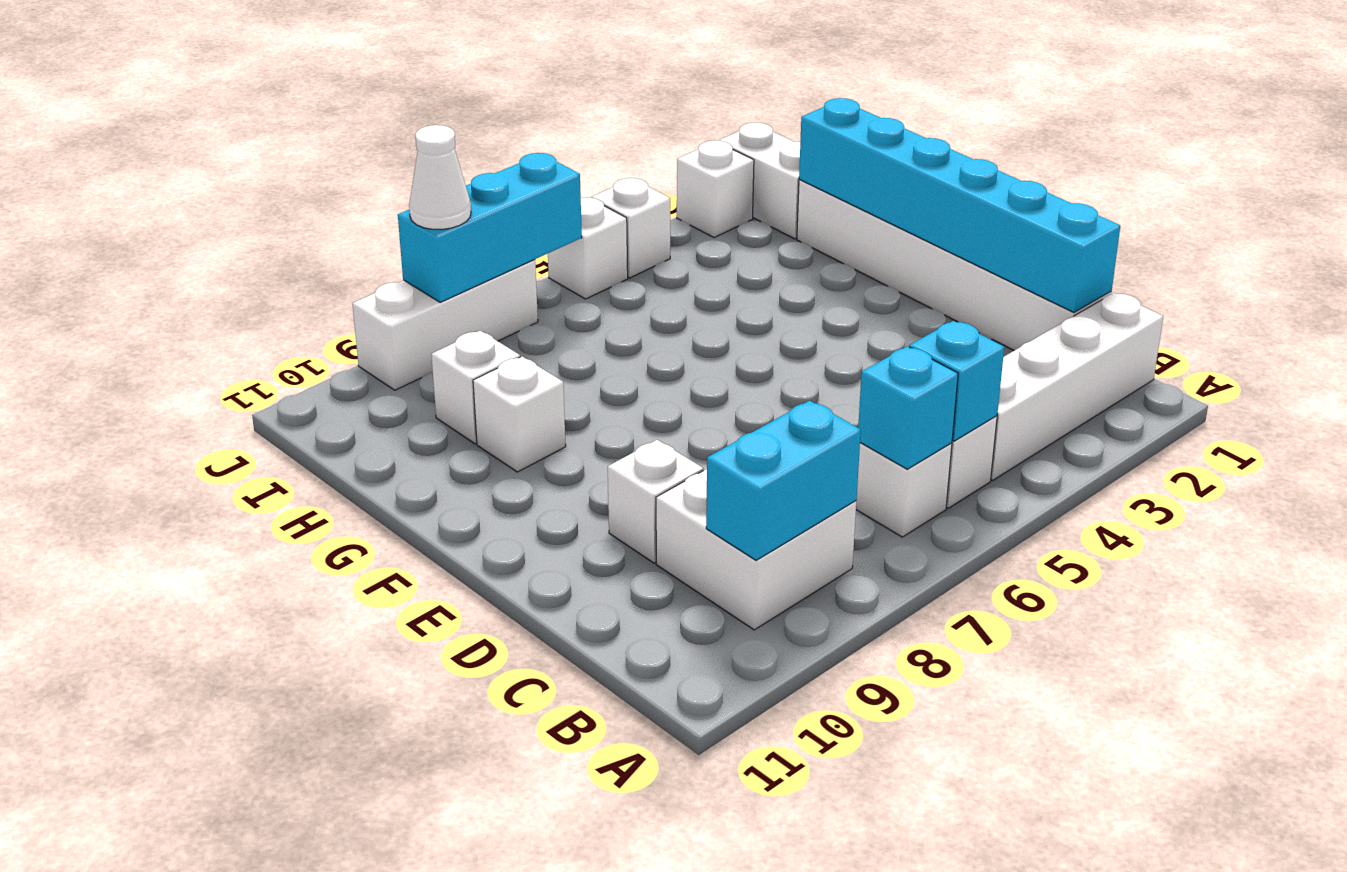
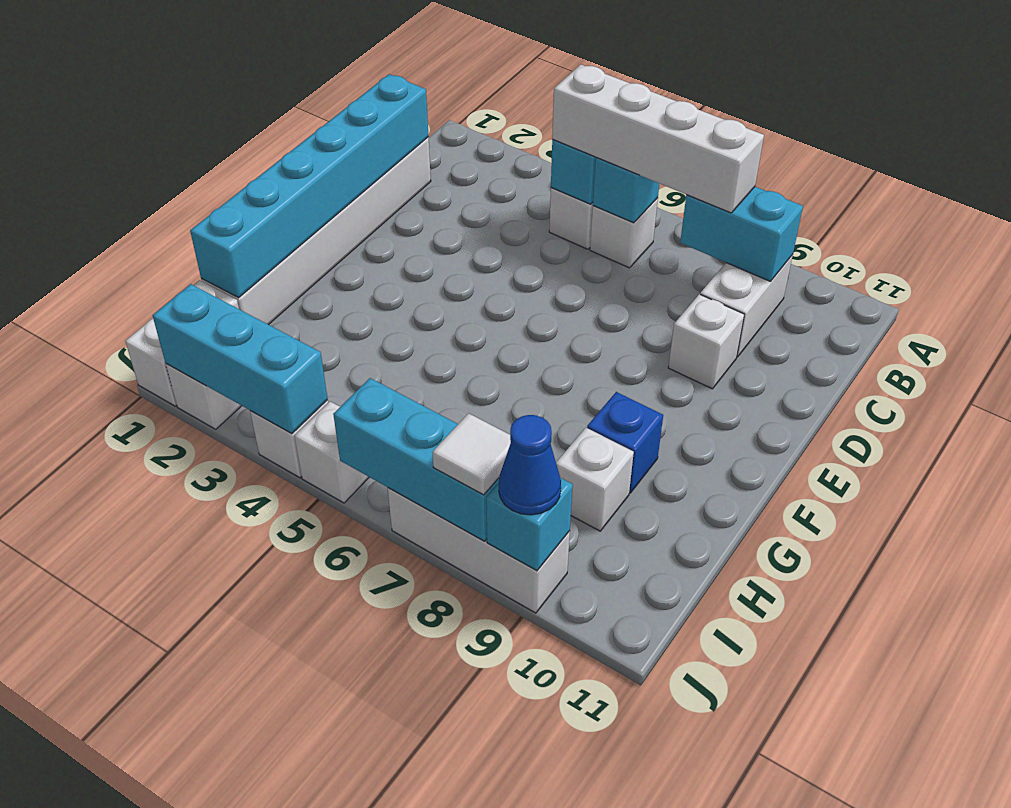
white brick B1:B4 level 1 -> white brick B5:B8 level 3
white brick B8:C9 level 1 -> white brick B9:C9 level 1
white brick G9 level 1 -> blue brick G9 level 1
none -> cyan brick J2:J4 level 2
white cone J8 level 3 -> white tile J8 level 3
none -> cyan brick J9 level 2
none -> blue cone J9 level 3

